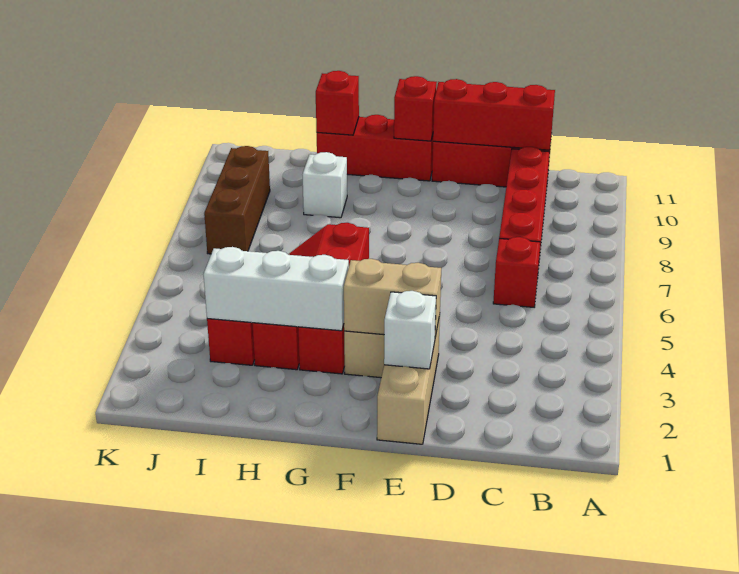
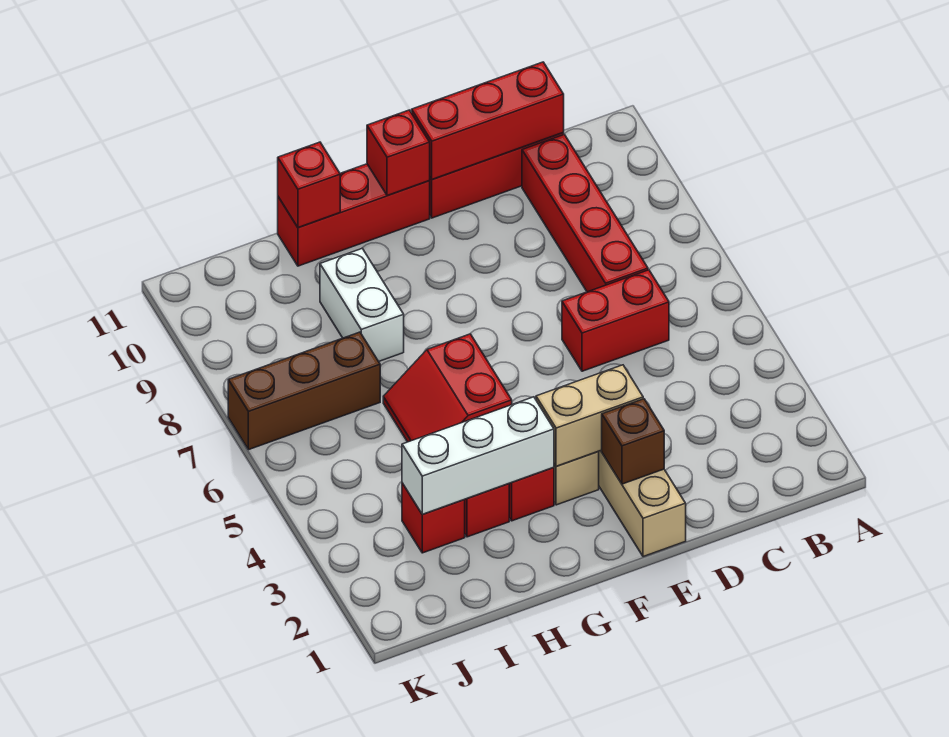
red brick C6 level 1 -> red brick C6:D6 level 1
white brick E2 level 2 -> brown brick E2 level 2
white brick H9 level 1 -> white brick H8:H9 level 1
brown brick J7:J9 level 1 -> brown brick I7:K7 level 1

